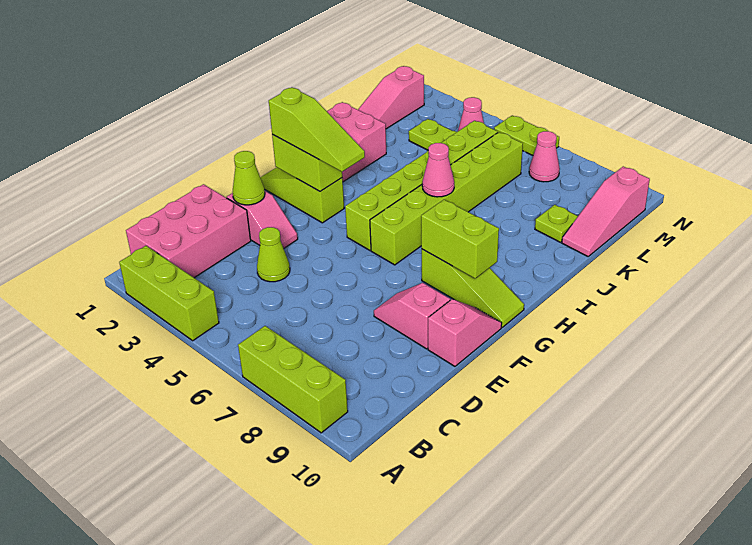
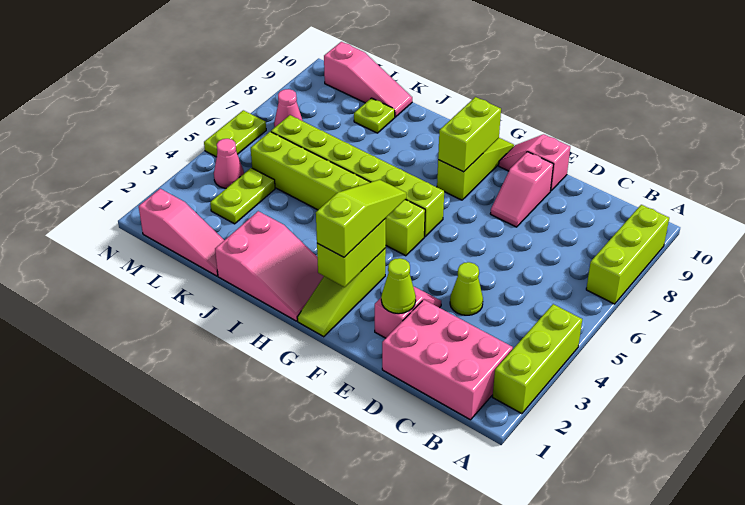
pink cone I6 level 2 -> none

